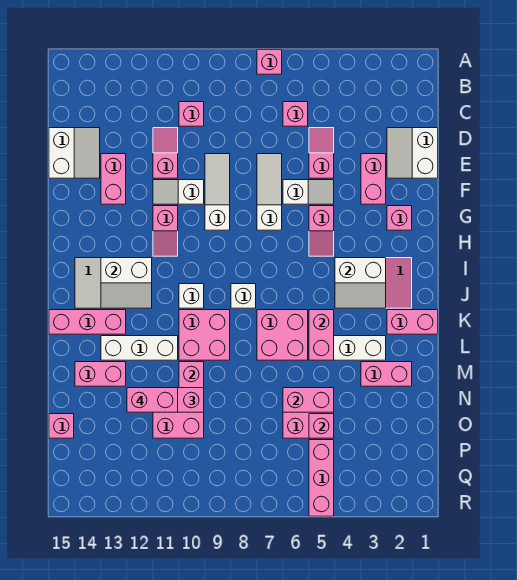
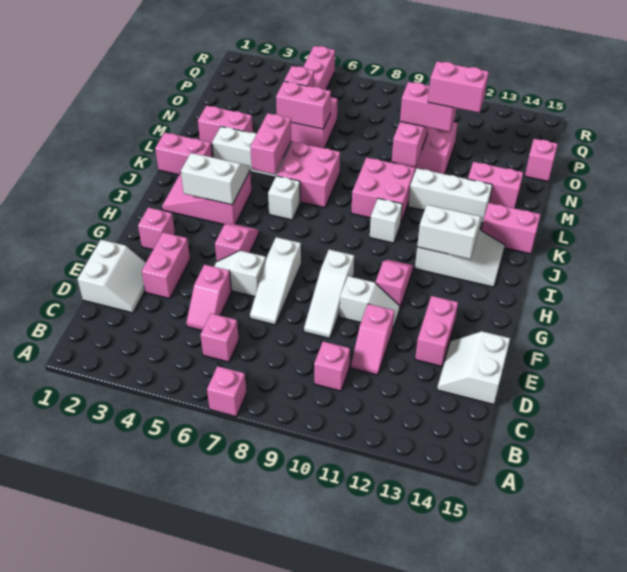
white brick J8 level 1 -> white brick J6 level 1
pink brick K13:K15 level 1 -> pink brick K14:K15 level 1

